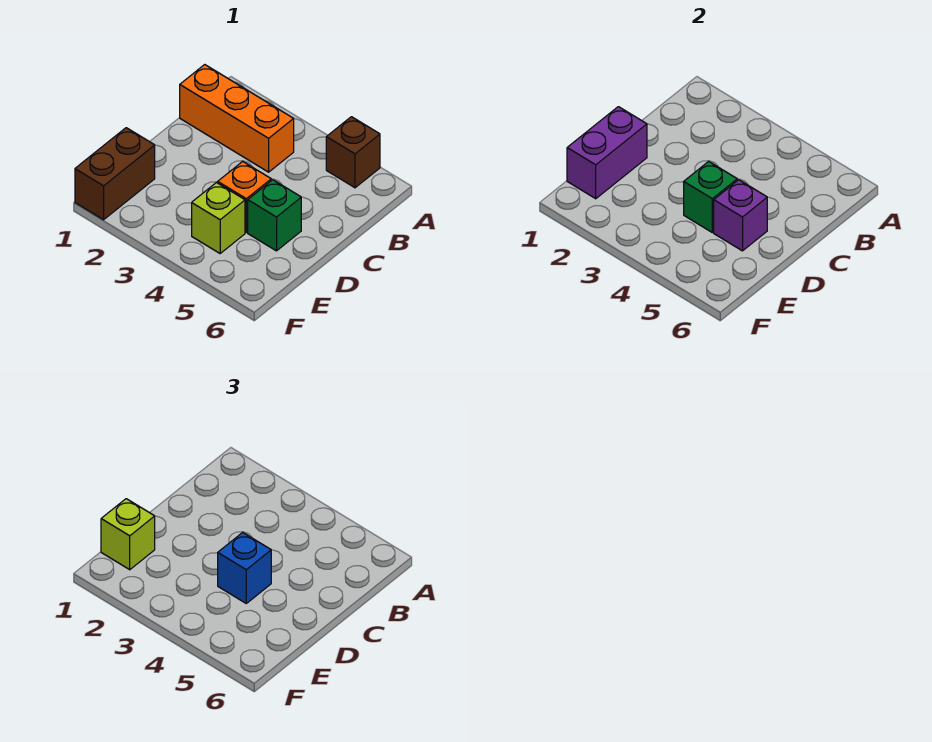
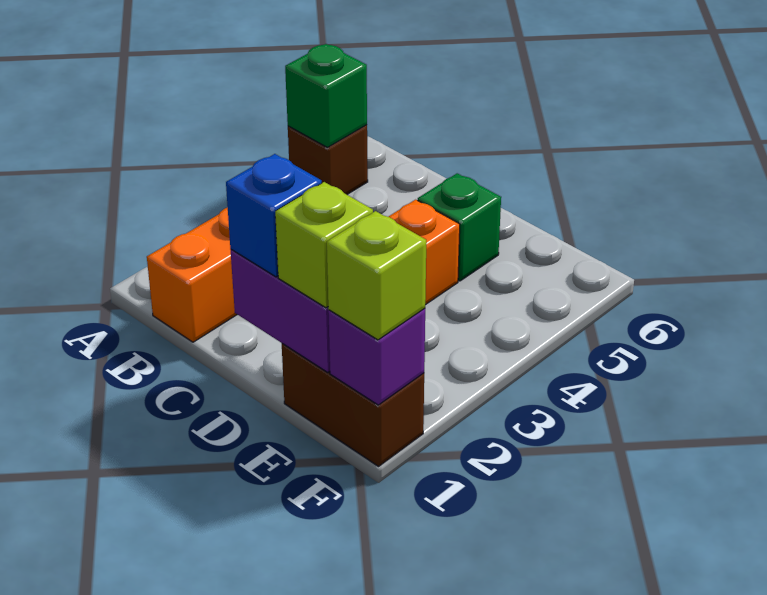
green brick D4 level 2 -> green brick A5 level 2
blue brick D4 level 3 -> blue brick D1 level 3
purple brick D5 level 2 -> purple brick F1 level 2
lime brick E4 level 1 -> lime brick F1 level 3

